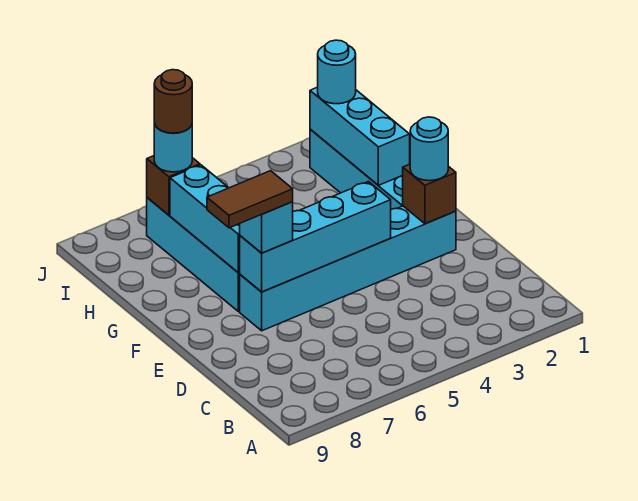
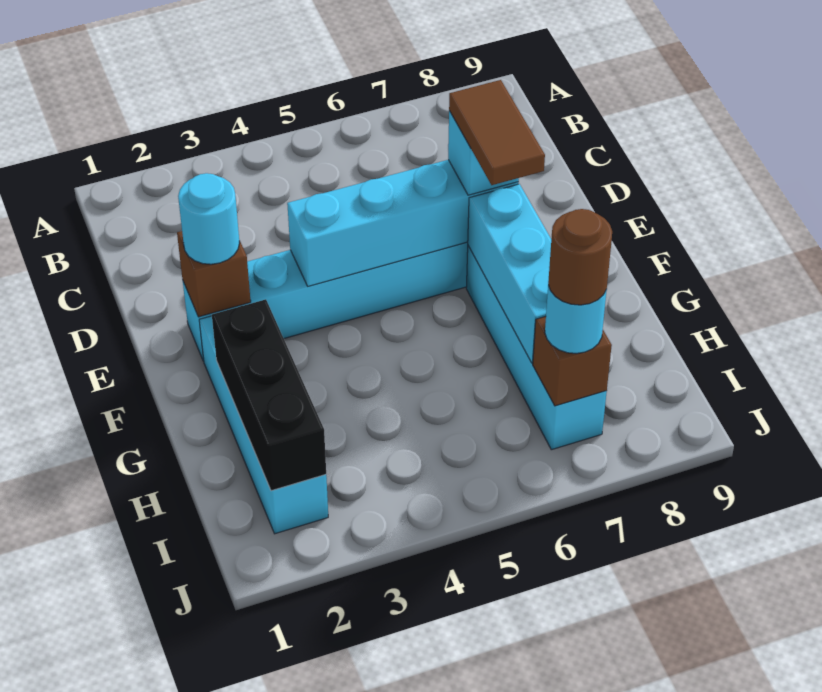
brown tile E7:E8 level 4 -> brown tile E7:F7 level 4
cyan brick G2:I2 level 2 -> black brick G2:I2 level 2
cyan round brick I2 level 3 -> none

